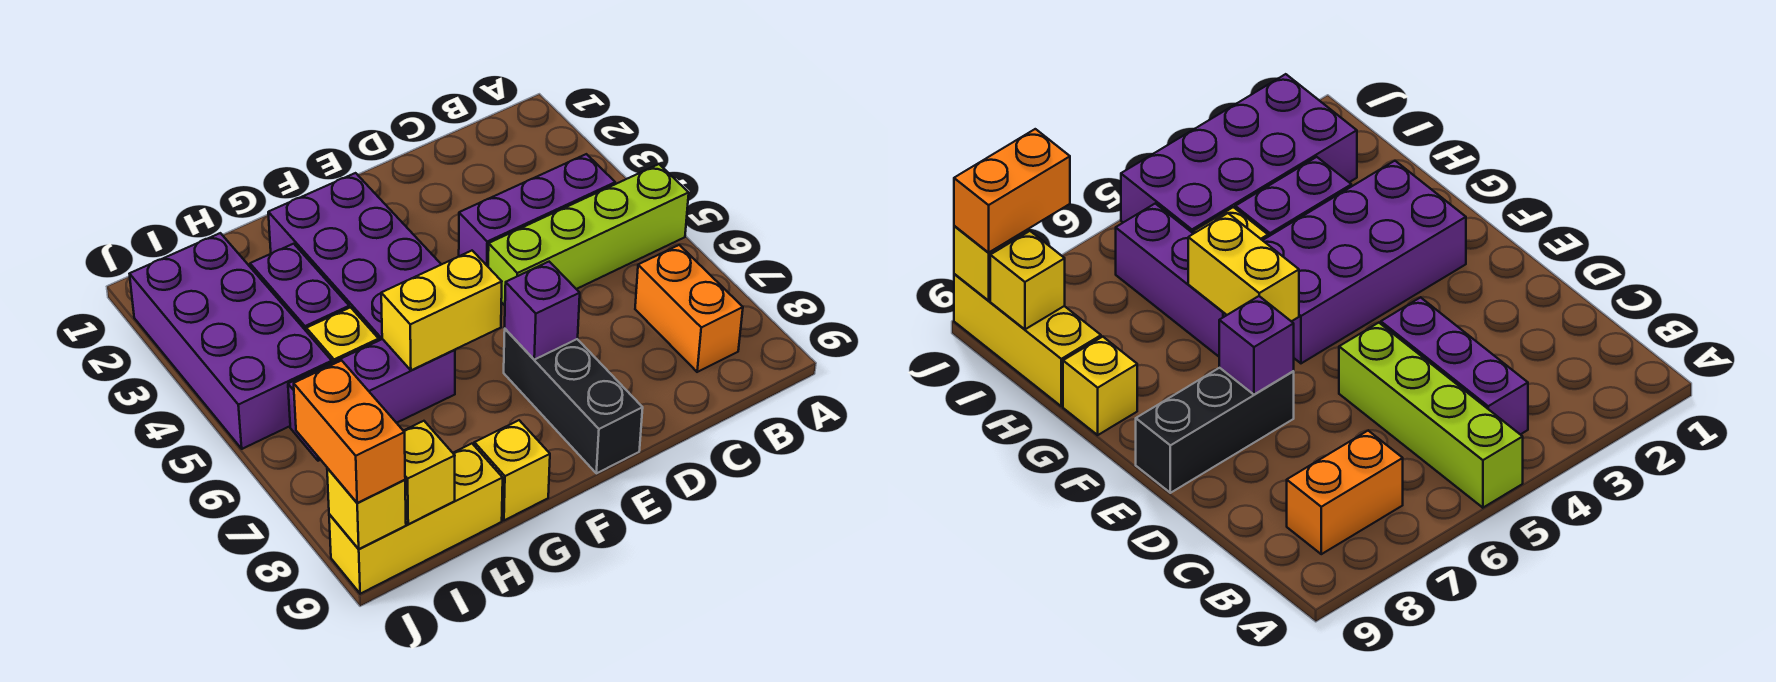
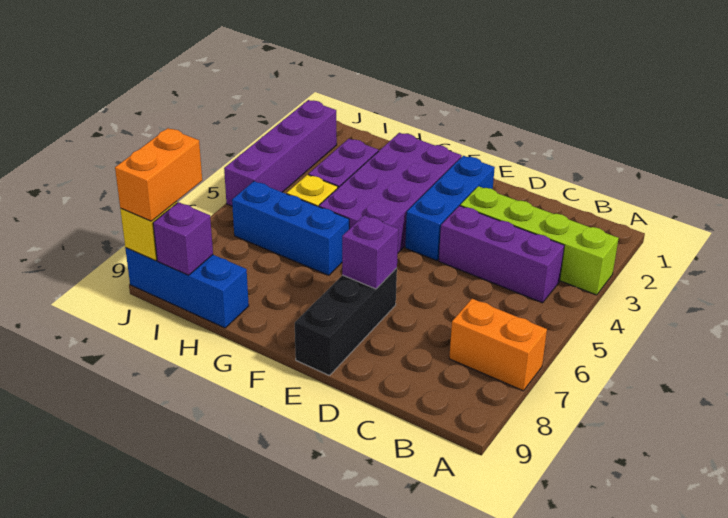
lime brick A5:D5 level 1 -> lime brick A3:D3 level 1
orange brick B7:B8 level 1 -> orange brick A7:B7 level 1
none -> blue brick E2:E4 level 1
yellow brick F6:G6 level 2 -> none
purple brick G6:I6 level 1 -> blue brick G6:I6 level 1
yellow brick G9 level 1 -> none
yellow brick H9:J9 level 1 -> blue brick H9:J9 level 1
purple brick I2:J5 level 1 -> purple brick J2:J5 level 1
yellow brick I9 level 2 -> purple brick I9 level 2

